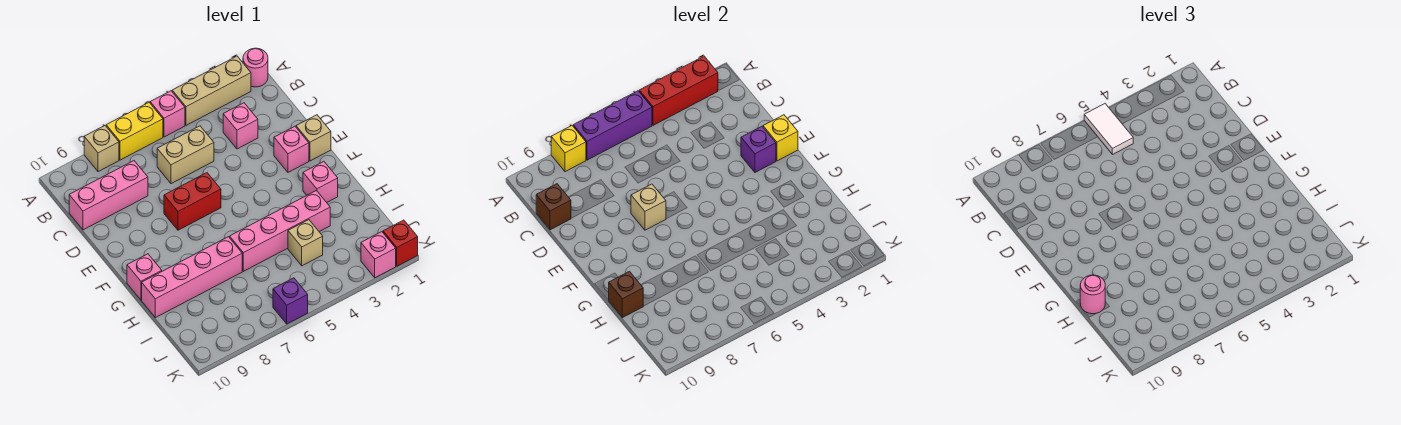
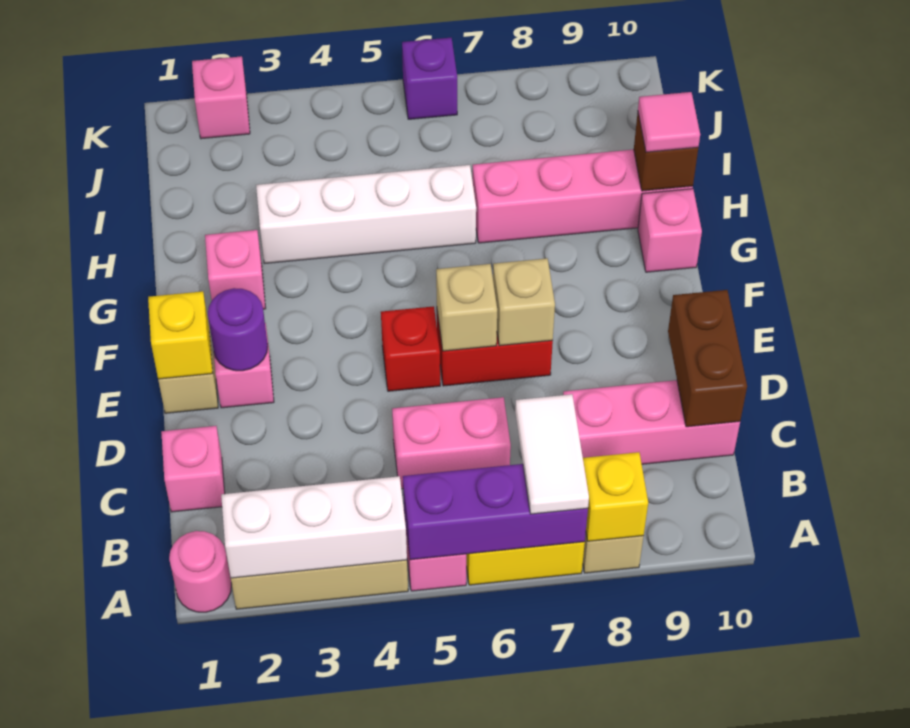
red brick A2:A4 level 2 -> white brick A2:A4 level 2
white tile A5:B5 level 3 -> white tile A7:B7 level 3
pink brick C3 level 1 -> pink brick C1 level 1
tan brick C5:C6 level 1 -> pink brick C5:C6 level 1
brown brick C10 level 2 -> brown brick C10:D10 level 2
purple brick E2 level 2 -> purple round brick E2 level 2
pink brick H3:H6 level 1 -> white brick H3:H6 level 1
pink round brick H10 level 3 -> pink tile H10 level 3
tan brick I4 level 1 -> tan brick E6 level 2
red brick K1 level 1 -> red brick E5 level 1

